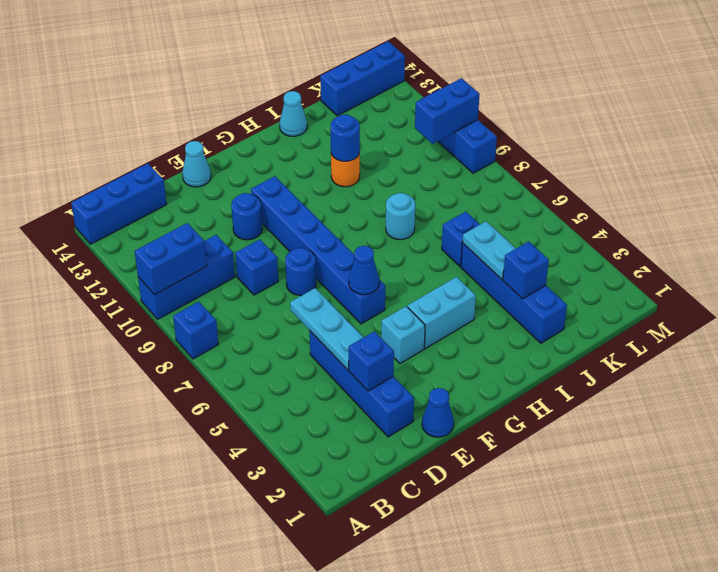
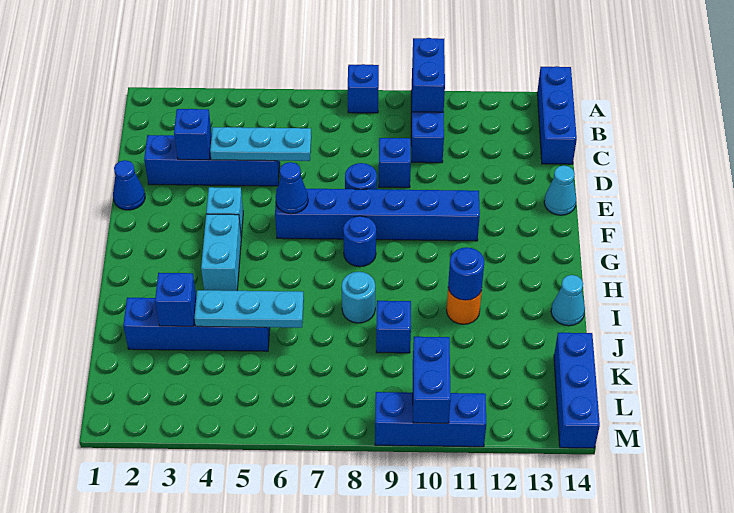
blue round brick E11 level 1 -> blue round brick G8 level 1
cyan plate J4:J5 level 2 -> cyan plate J4:J6 level 2
blue brick J6 level 1 -> blue brick J9 level 1

